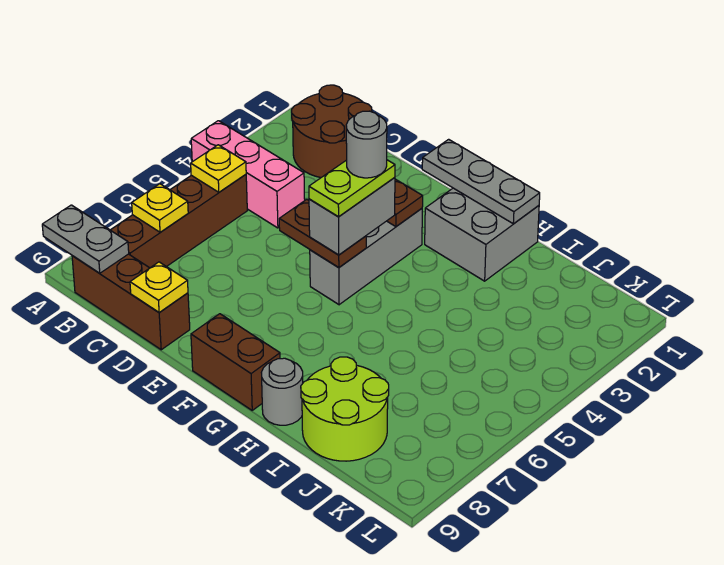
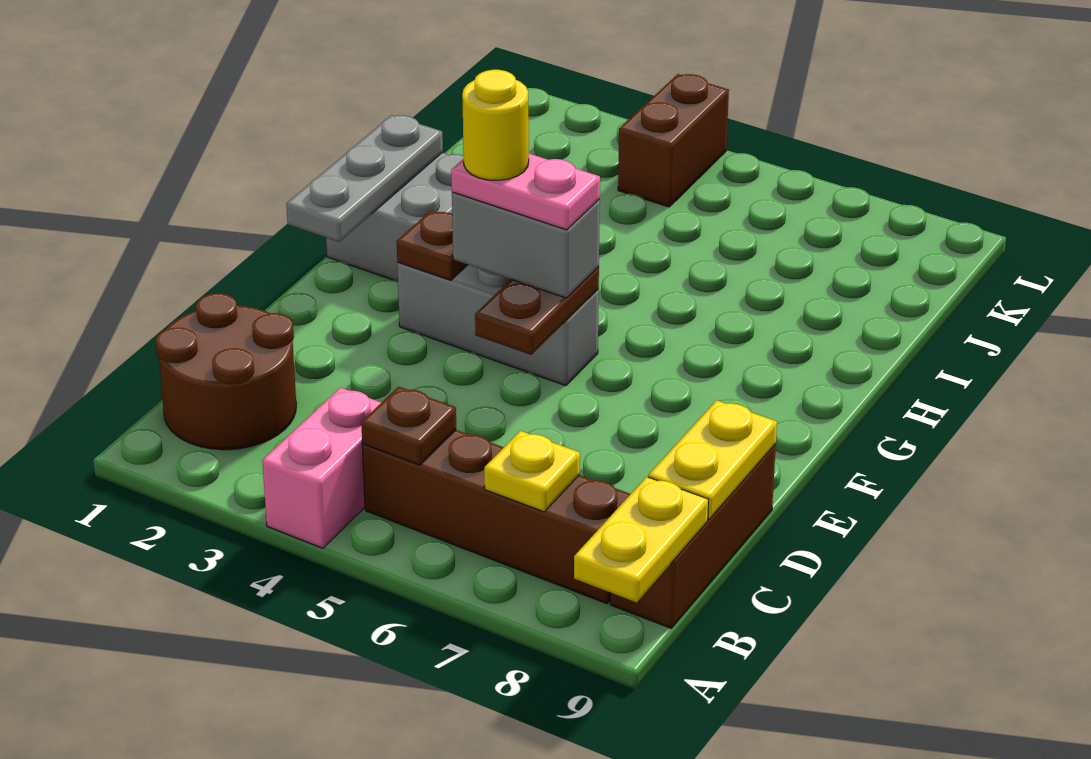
pink brick A4:C4 level 1 -> pink brick A4:B4 level 1
grey plate A9:B9 level 2 -> yellow plate A9:B9 level 2
yellow plate B5 level 2 -> brown plate B5 level 2
yellow plate D9 level 2 -> yellow plate C9:D9 level 2
lime plate F4:F5 level 4 -> pink plate F4:F5 level 4
grey round brick F4 level 5 -> yellow round brick F4 level 5
brown brick F9:G9 level 1 -> brown brick K4:L4 level 1
grey round brick H9 level 1 -> none
lime round brick I8:J9 level 1 -> none

